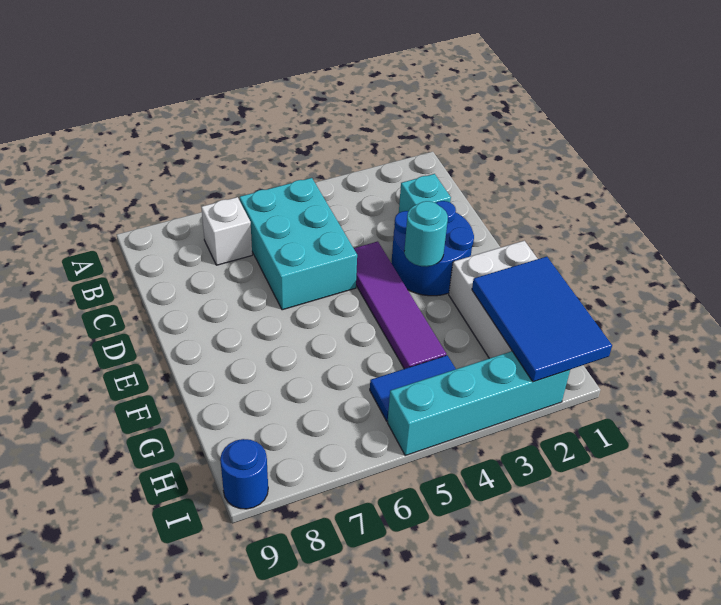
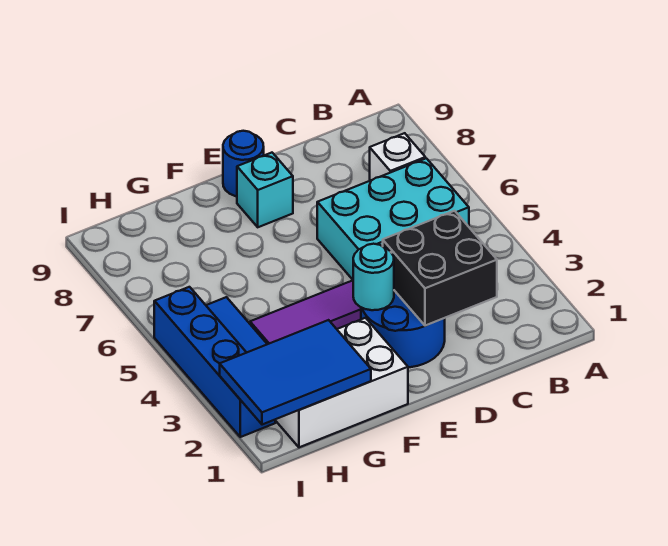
cyan brick C2 level 1 -> cyan brick E8 level 1
none -> black brick C2:D3 level 2
cyan brick I2:I5 level 1 -> blue brick I2:I5 level 1
blue round brick I9 level 1 -> blue round brick E9 level 1

